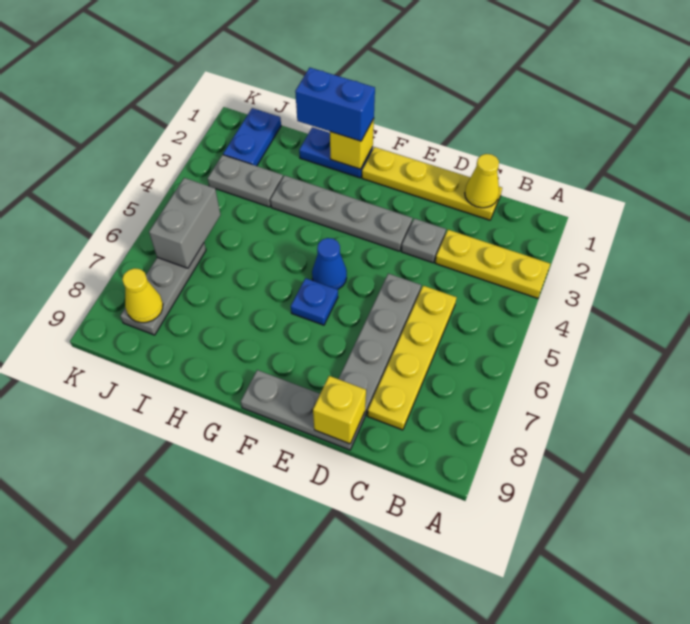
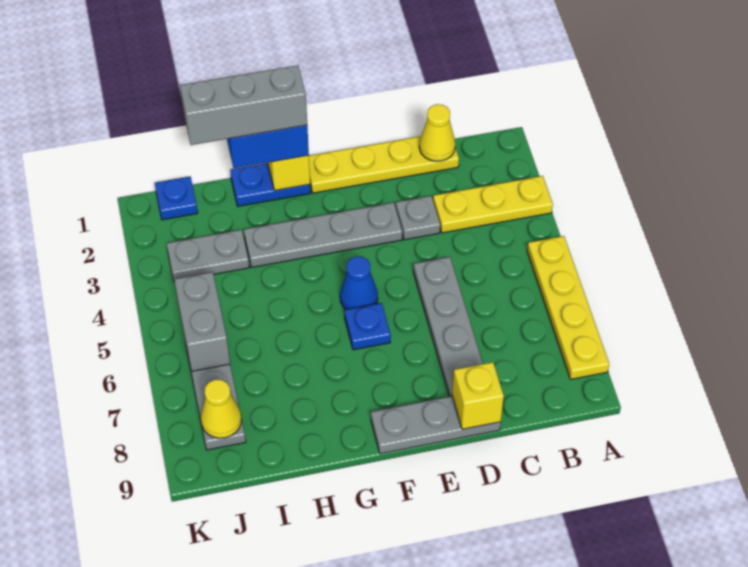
yellow plate C5:C8 level 1 -> yellow plate A5:A8 level 1
none -> grey brick G1:I1 level 4
blue plate J1:J2 level 1 -> blue plate J1 level 1

